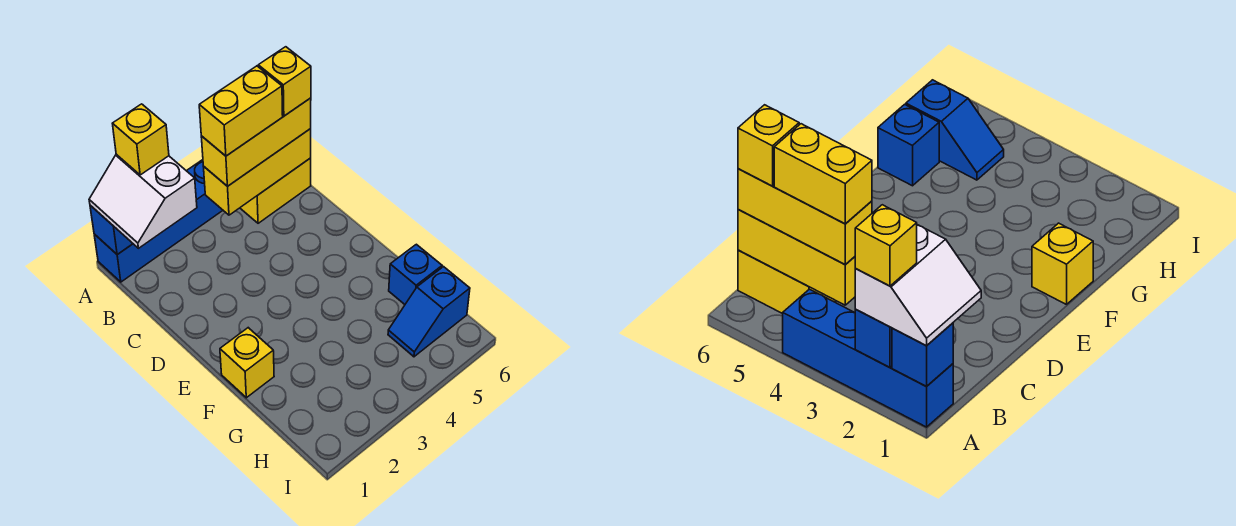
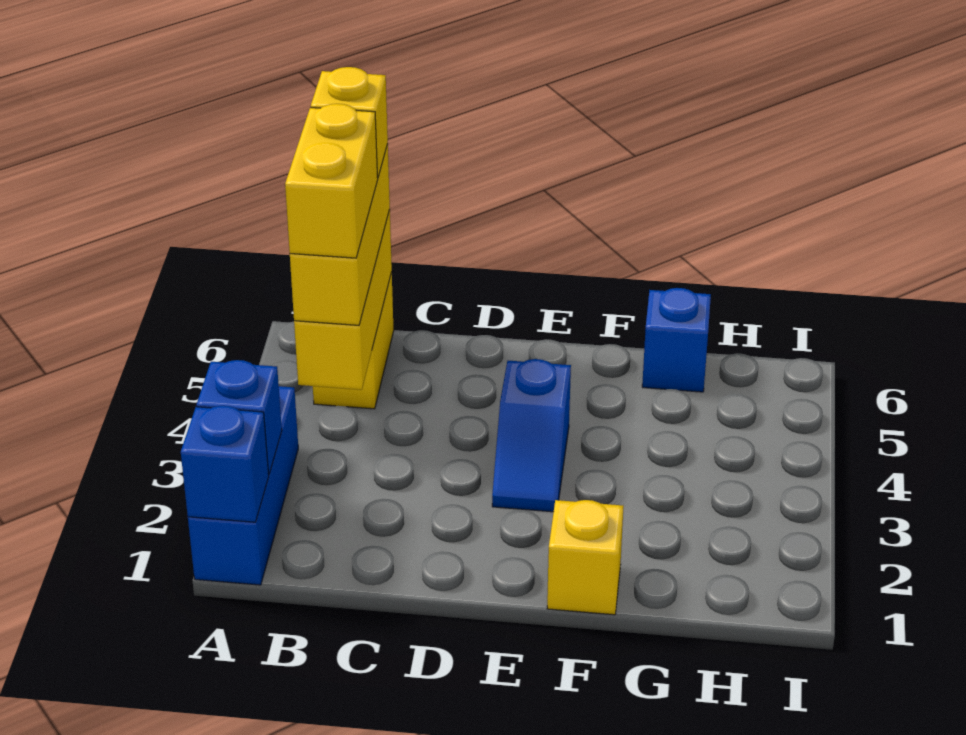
blue brick A1:A4 level 1 -> blue brick A1:A3 level 1
white slope A1:B2 level 3 top 2 -> none
yellow brick A2 level 4 -> none
blue slope H5:H6 level 1 top 6 -> blue slope E3:E4 level 1 top 4

